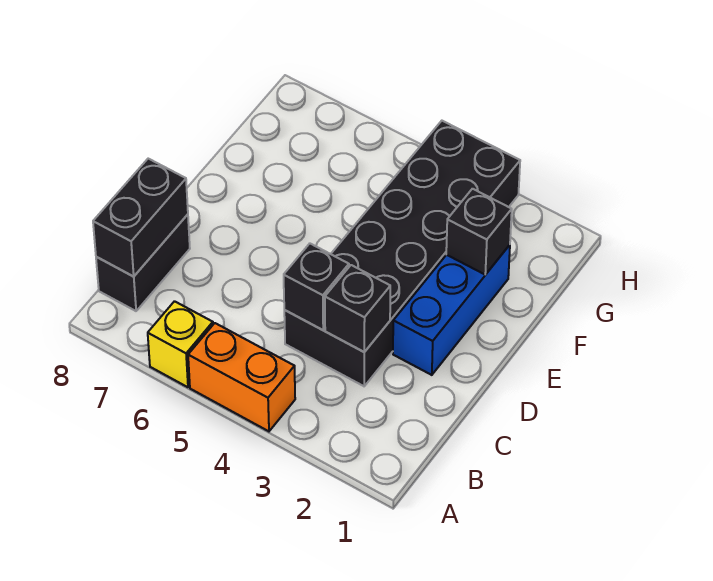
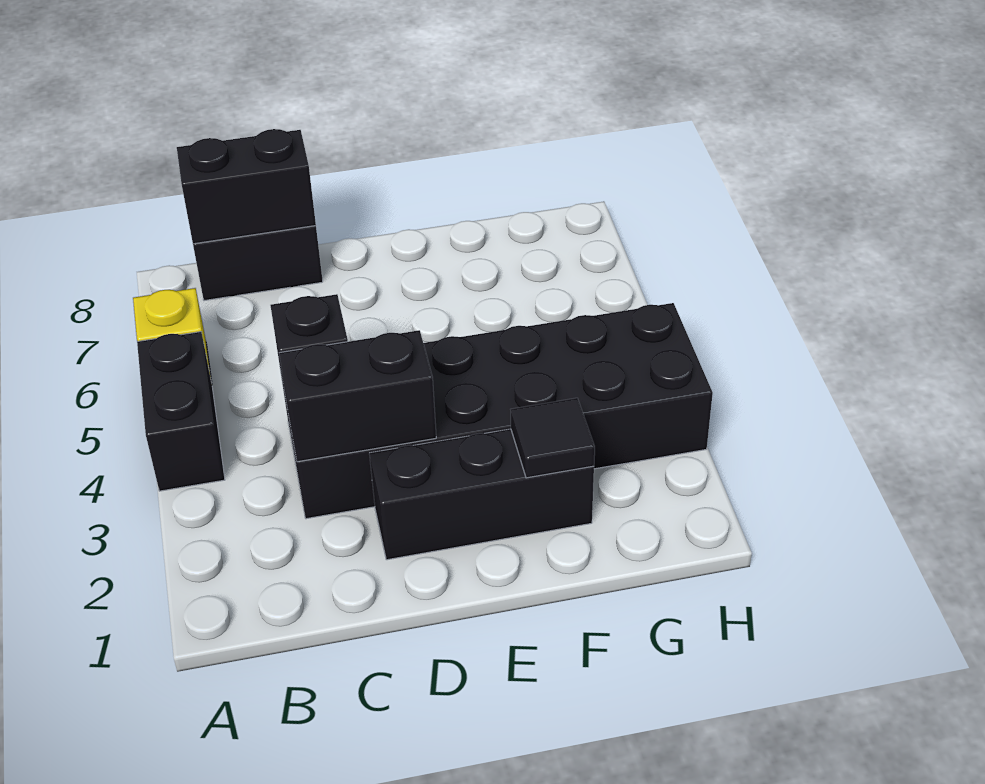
orange brick A4:A5 level 1 -> black brick A4:A5 level 1
black brick C3 level 2 -> black brick C3:D3 level 2
blue brick D2:F2 level 1 -> black brick D2:F2 level 1
black brick F2 level 2 -> black tile F2 level 2

